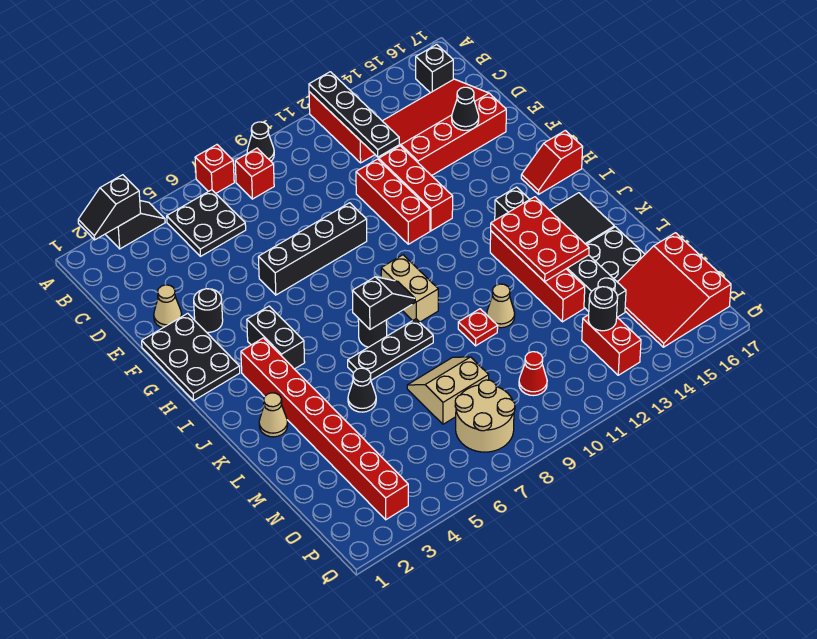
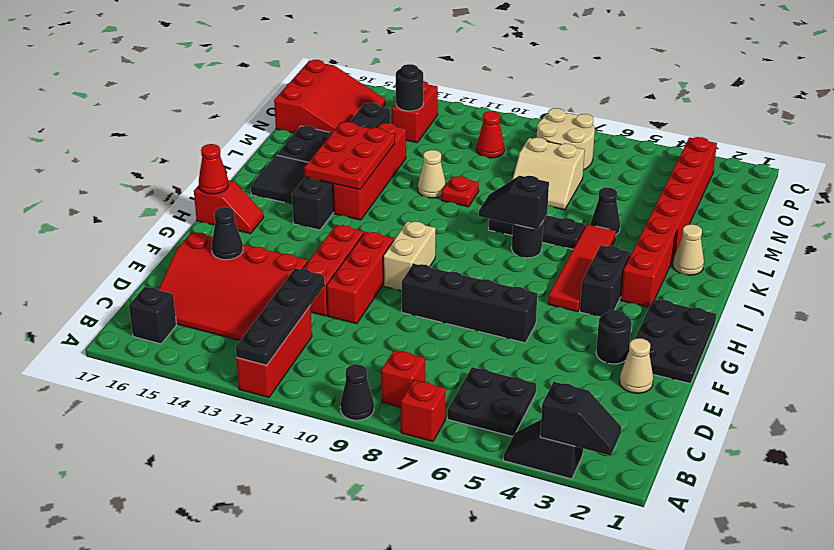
none -> red tile H5:K5 level 1
none -> red cone H17 level 2
tan brick I9:J9 level 1 -> tan brick G10:H10 level 1

